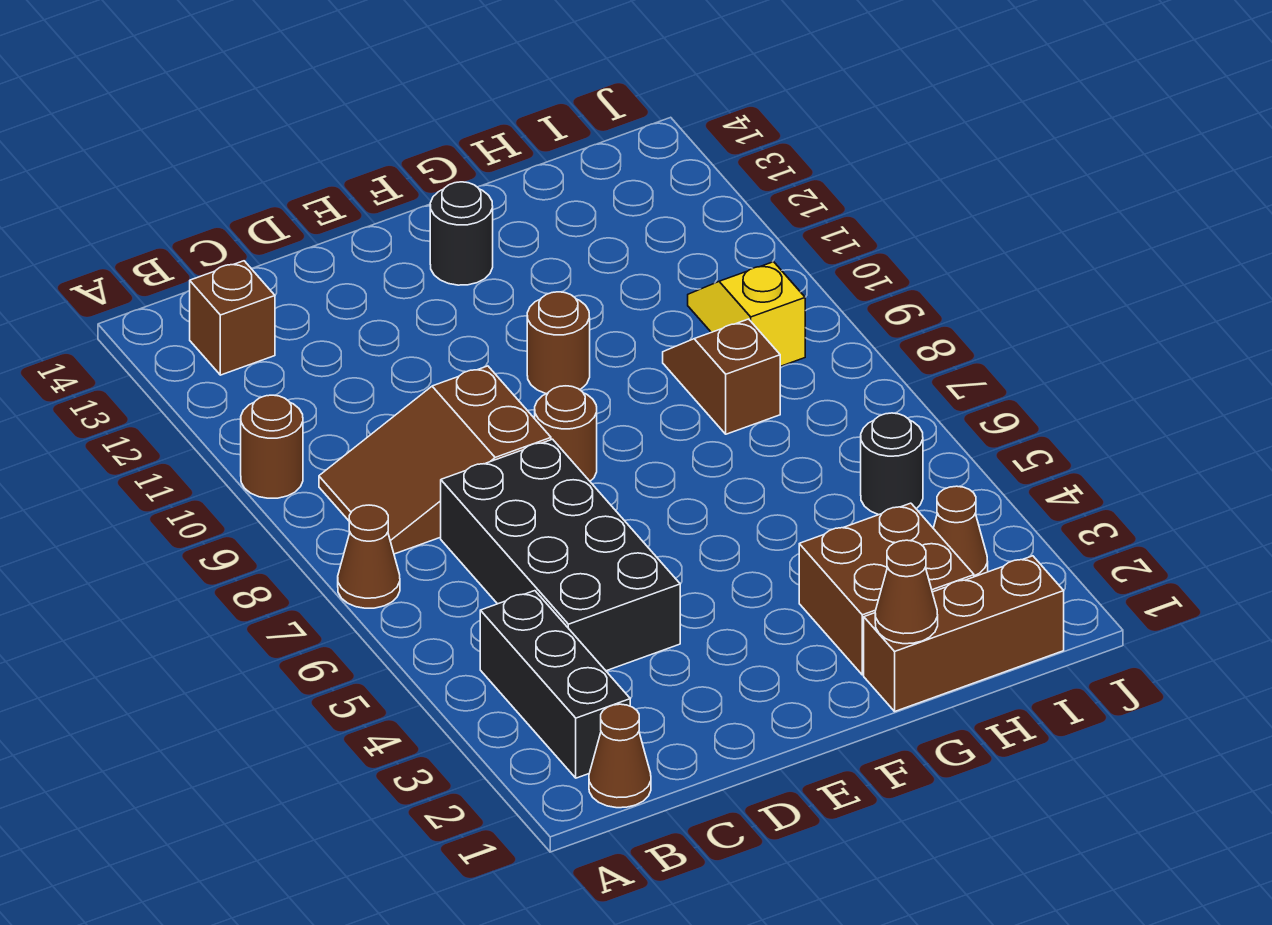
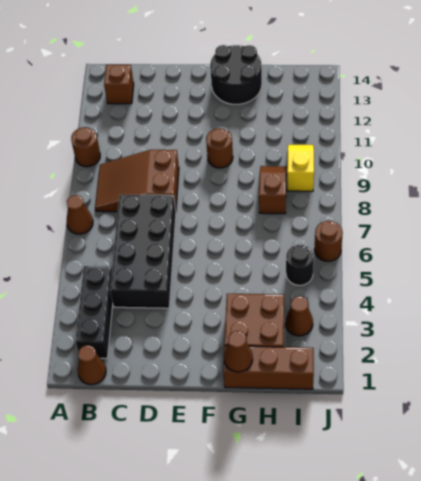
brown round brick E8 level 1 -> brown round brick J6 level 1
black round brick F13 level 1 -> black round brick F13:G14 level 1

